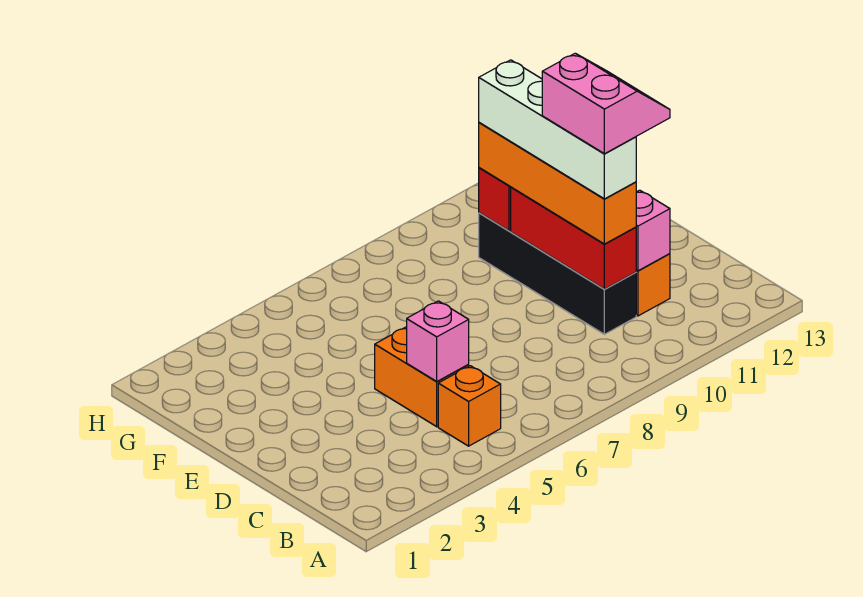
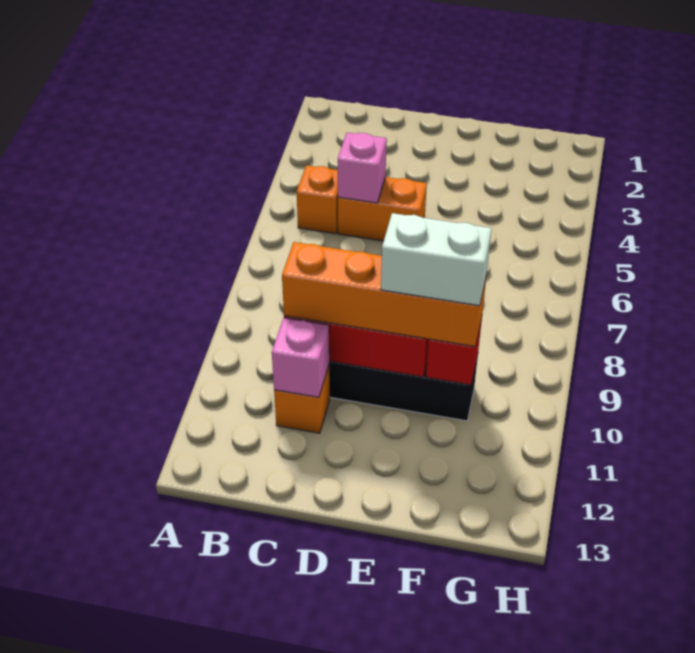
white brick C10:F10 level 4 -> white brick E10:F10 level 4
pink slope C10:D11 level 5 top 10 -> none

